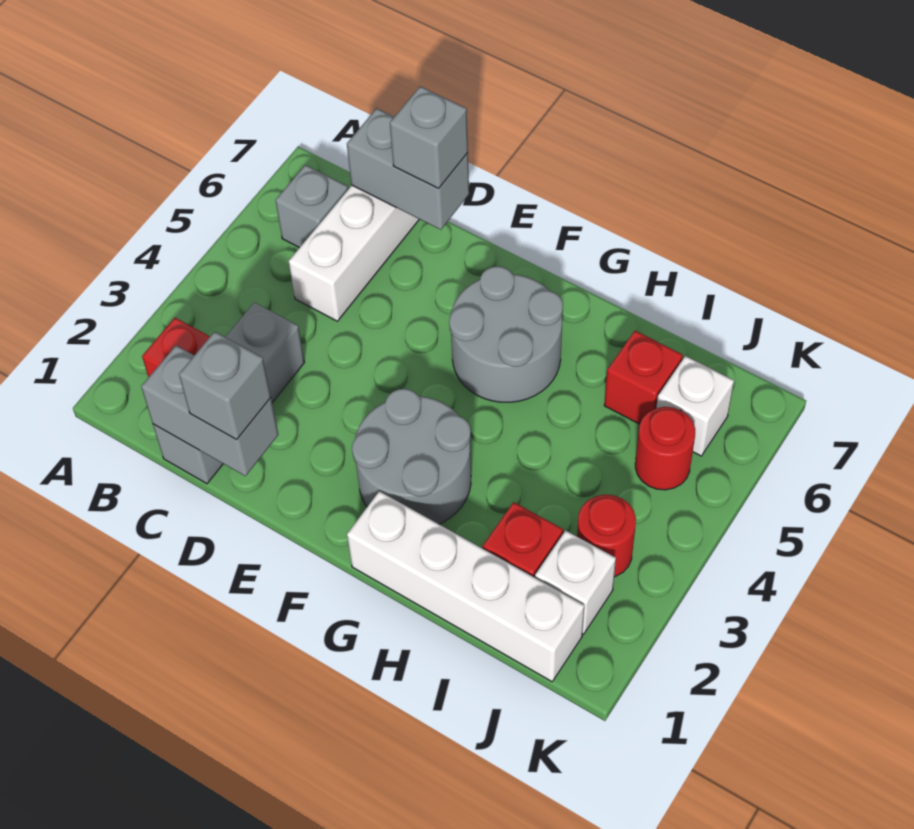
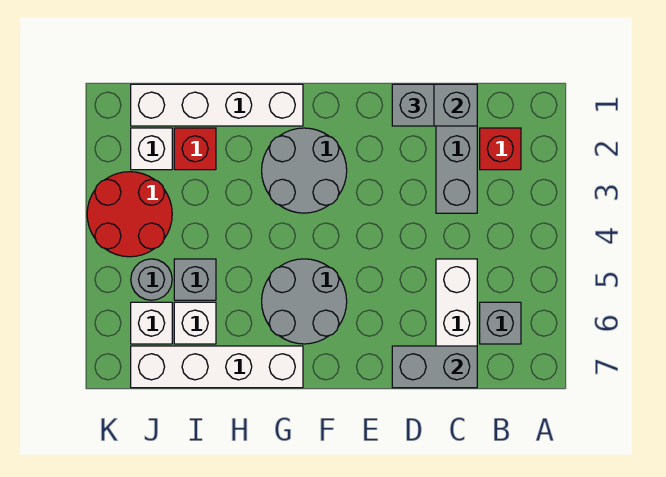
grey brick D7 level 3 -> grey brick I5 level 1
none -> white brick G7:J7 level 1
red brick I6 level 1 -> white brick I6 level 1
red round brick J3 level 1 -> red round brick J3:K4 level 1
red round brick J5 level 1 -> grey round brick J5 level 1

